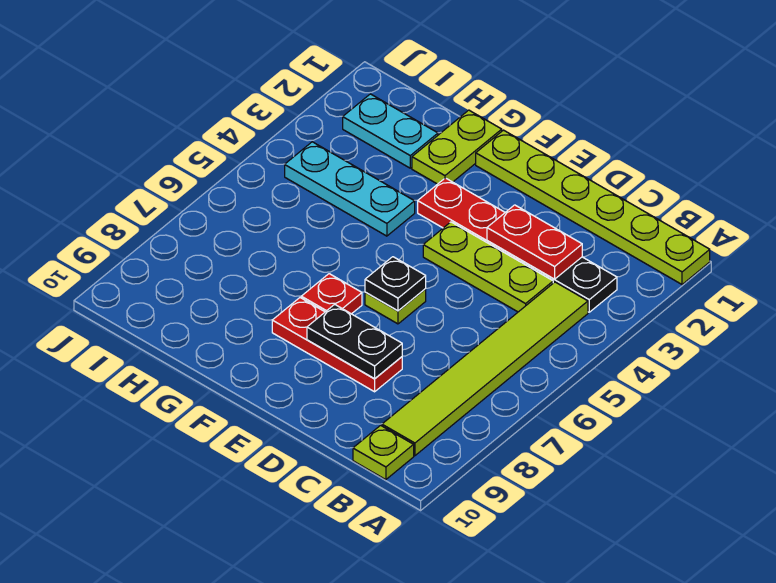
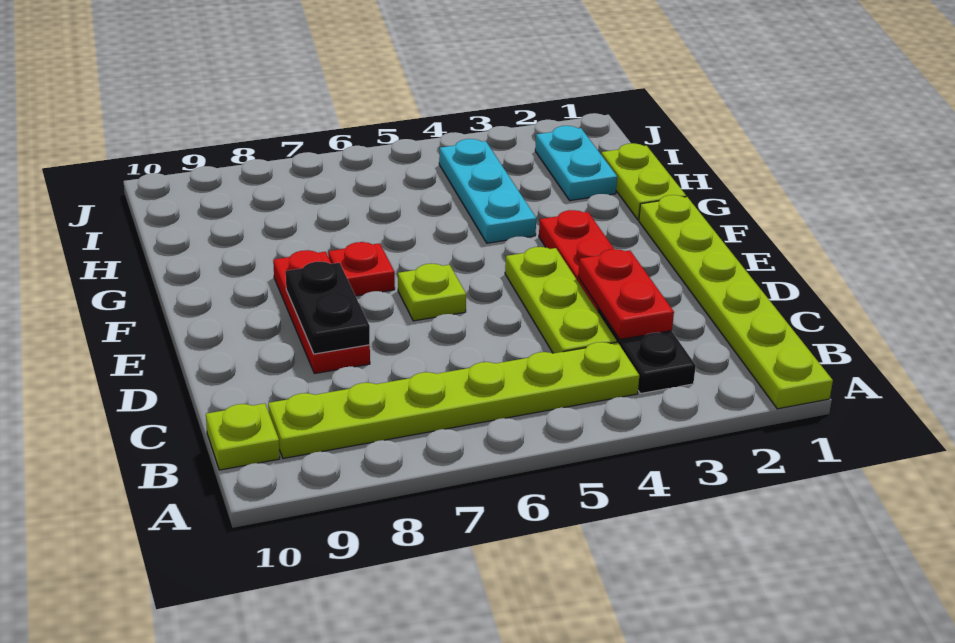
lime tile B4:B9 level 1 -> lime plate B4:B9 level 1
black plate E6 level 2 -> none
lime plate G1:G2 level 1 -> lime plate G1:H1 level 1

